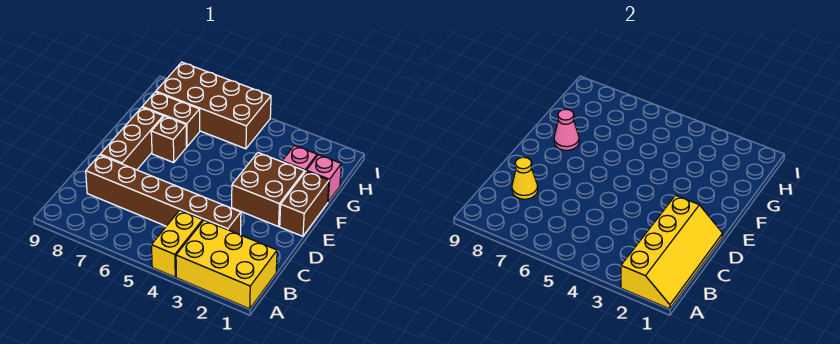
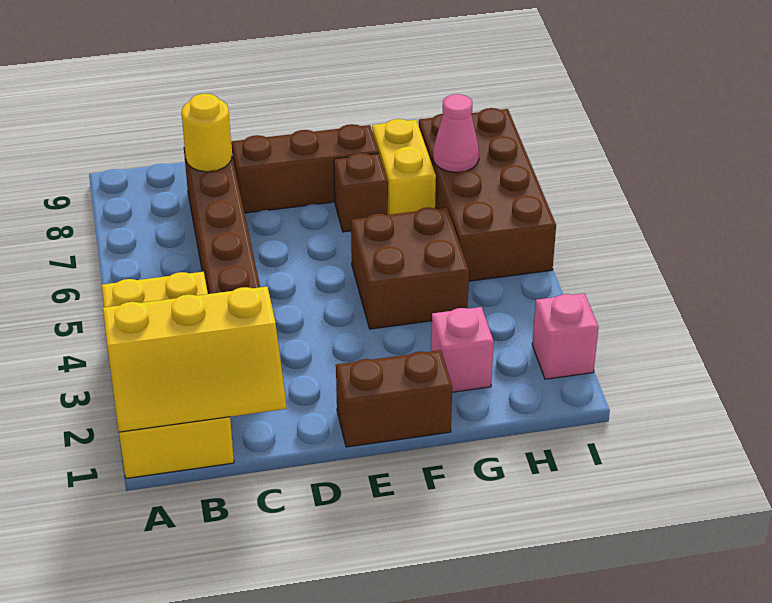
yellow slope A1:D2 level 2 top 2 -> yellow slope A1:C2 level 2 top 2
yellow cone C8 level 2 -> yellow round brick C8 level 2
brown brick E2:F3 level 1 -> brown brick F4:G5 level 1
pink cone F8 level 2 -> pink cone H7 level 2
pink brick G1 level 1 -> pink brick I2 level 1
brown brick G7:G8 level 1 -> yellow brick G7:G8 level 1

